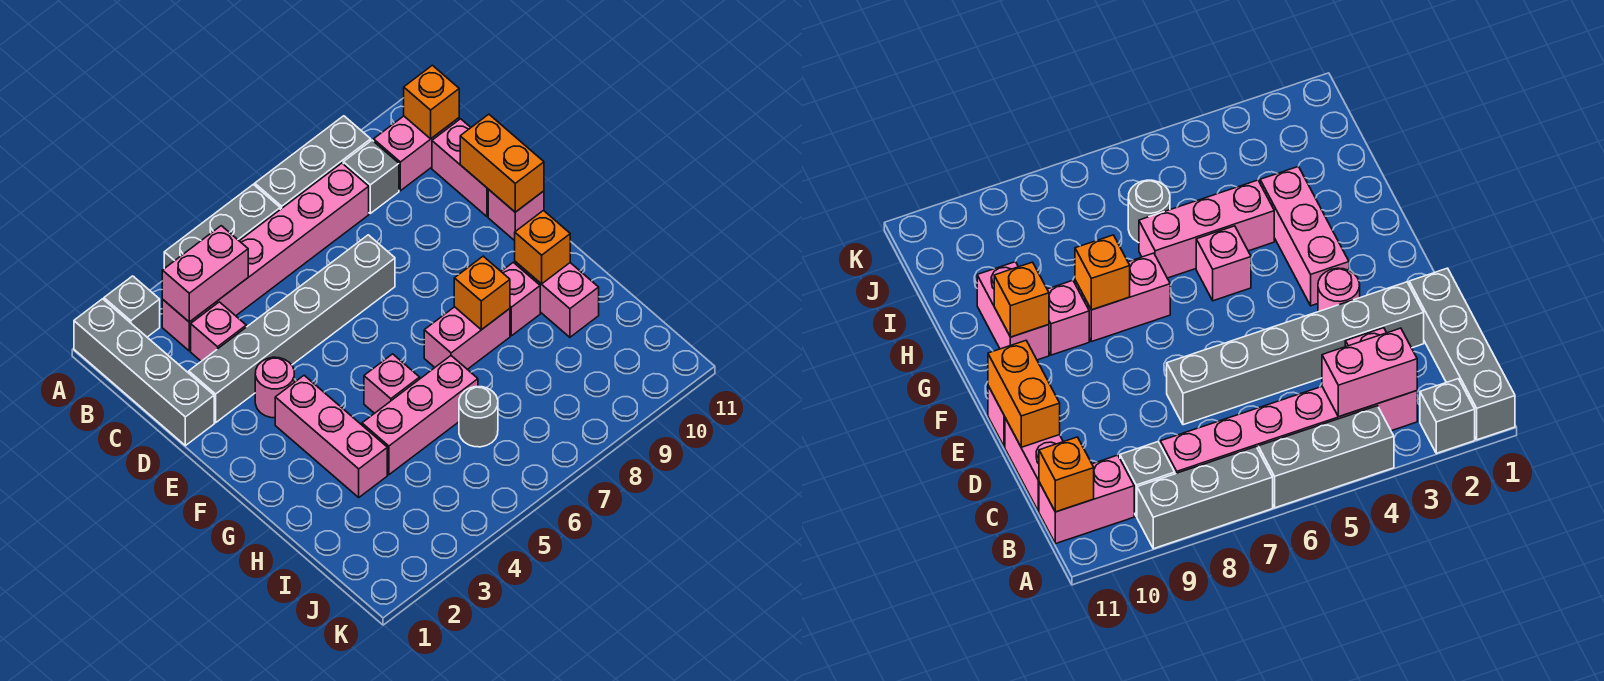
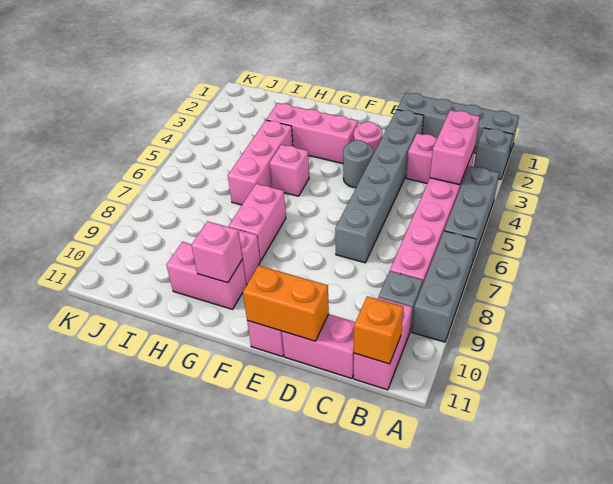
orange brick G8 level 2 -> none
orange brick G10 level 2 -> pink brick G10 level 2
grey round brick I6 level 1 -> grey round brick E4 level 1

